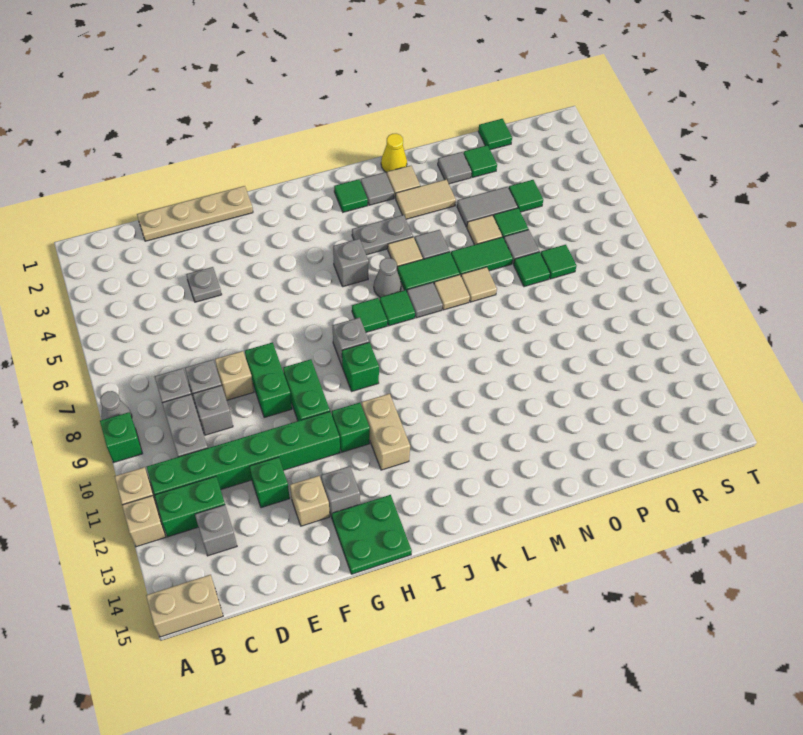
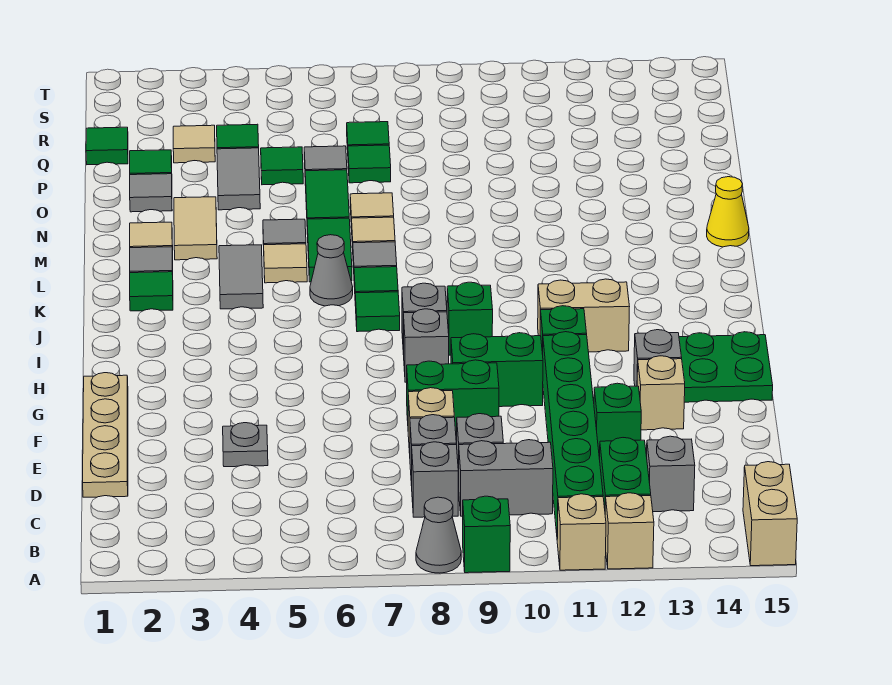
grey brick J5 level 1 -> grey brick H8 level 1
grey plate K4:L4 level 1 -> grey tile K4:L4 level 1
yellow cone M1 level 1 -> yellow cone M15 level 1
tan tile O5 level 1 -> tan tile Q3 level 1

